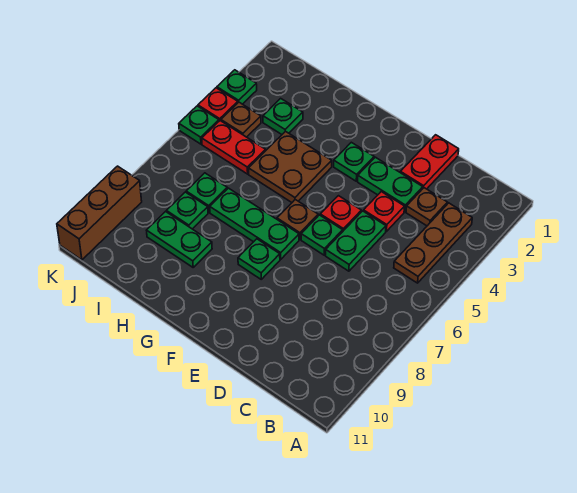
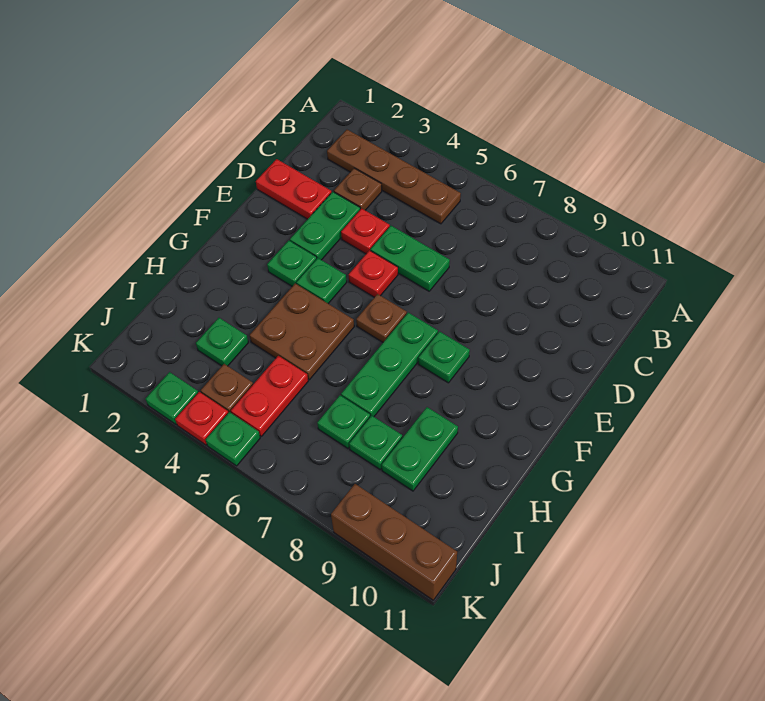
brown plate B3:B5 level 1 -> brown plate B2:B5 level 1
green plate E6 level 1 -> green plate F4 level 1

